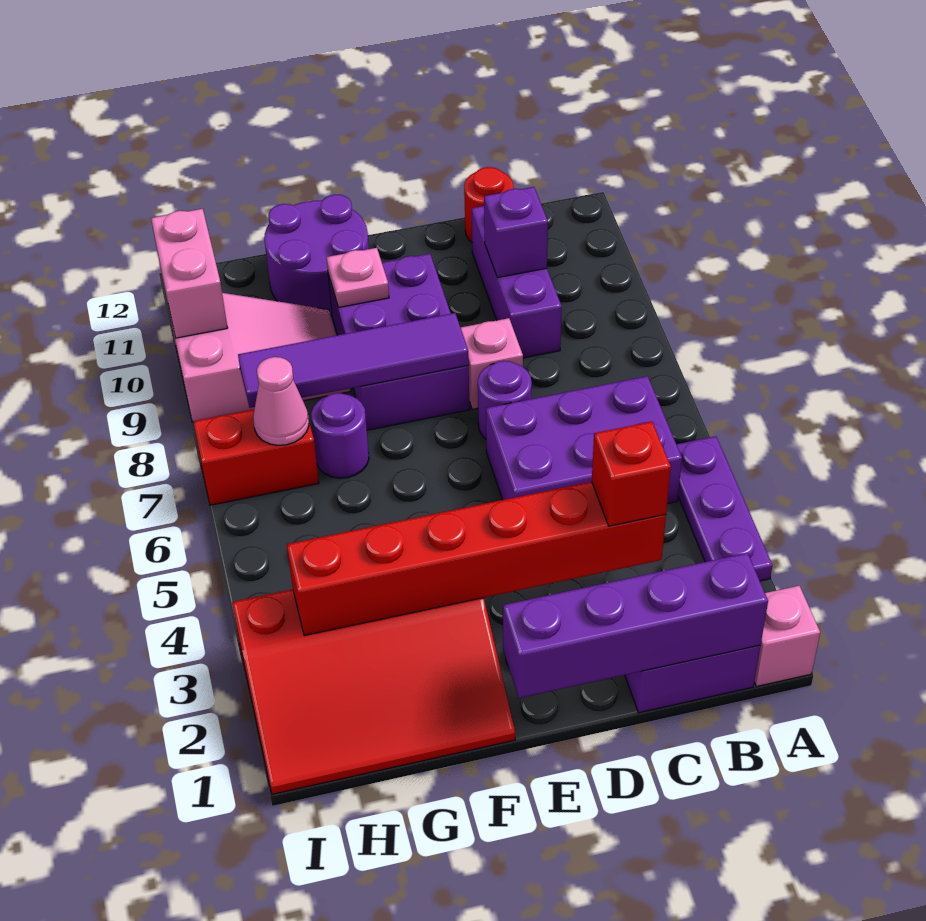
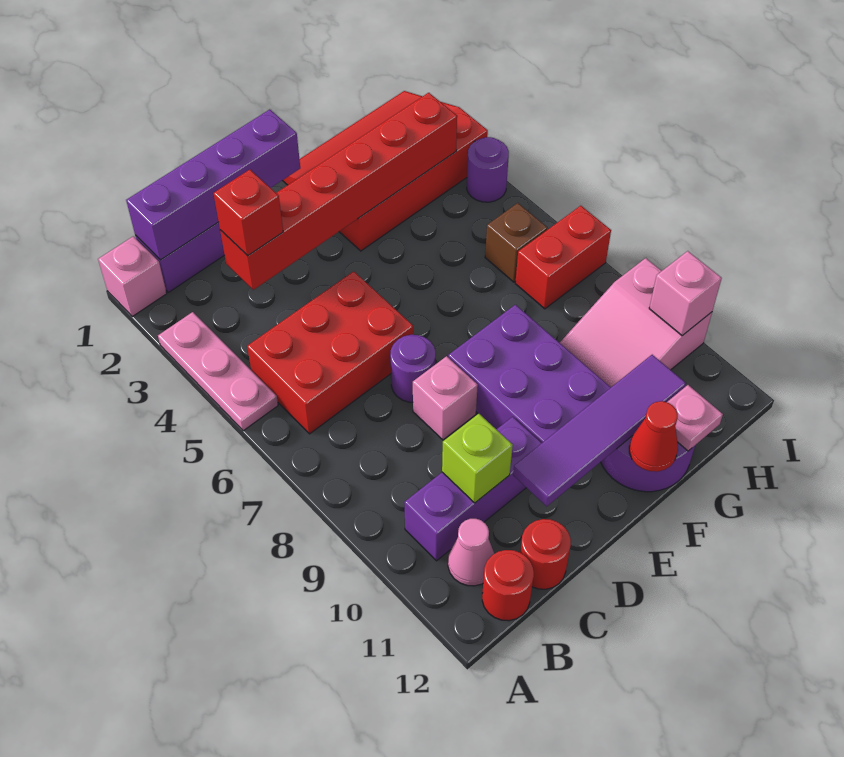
purple plate A3:A5 level 1 -> pink plate A3:A5 level 1
purple brick B5:D6 level 1 -> red brick B5:D6 level 1
none -> red round brick B12 level 1
purple brick C9:C11 level 1 -> purple brick B10:D10 level 1
purple brick C10 level 2 -> lime brick C10 level 2
purple tile E8:H8 level 2 -> purple tile D11:G11 level 2
pink plate F10 level 2 -> pink plate G12 level 2
none -> red cone F12 level 2
purple round brick G7 level 1 -> purple round brick I4 level 1
none -> brown brick H6 level 1
pink cone H7 level 2 -> pink cone B11 level 1
pink brick I10:I11 level 2 -> pink brick I10 level 2

